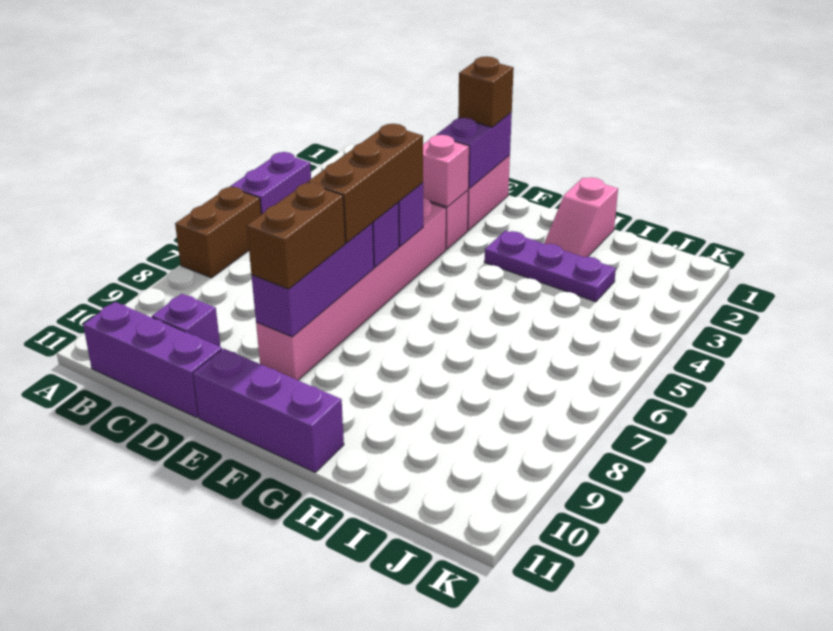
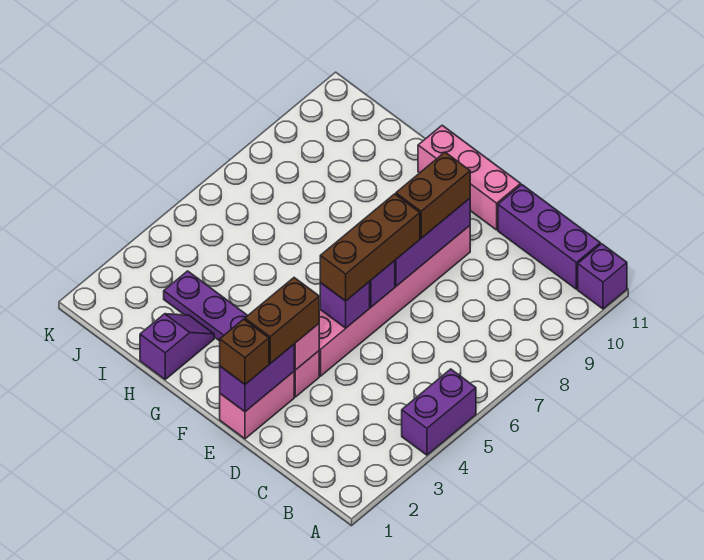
brown brick A6:A7 level 1 -> brown brick E2:E3 level 3
purple brick C10 level 1 -> purple brick A11 level 1
purple brick E11:G11 level 1 -> pink brick E11:G11 level 1
pink slope H1:H2 level 1 top 1 -> purple slope H1:H2 level 1 top 1

